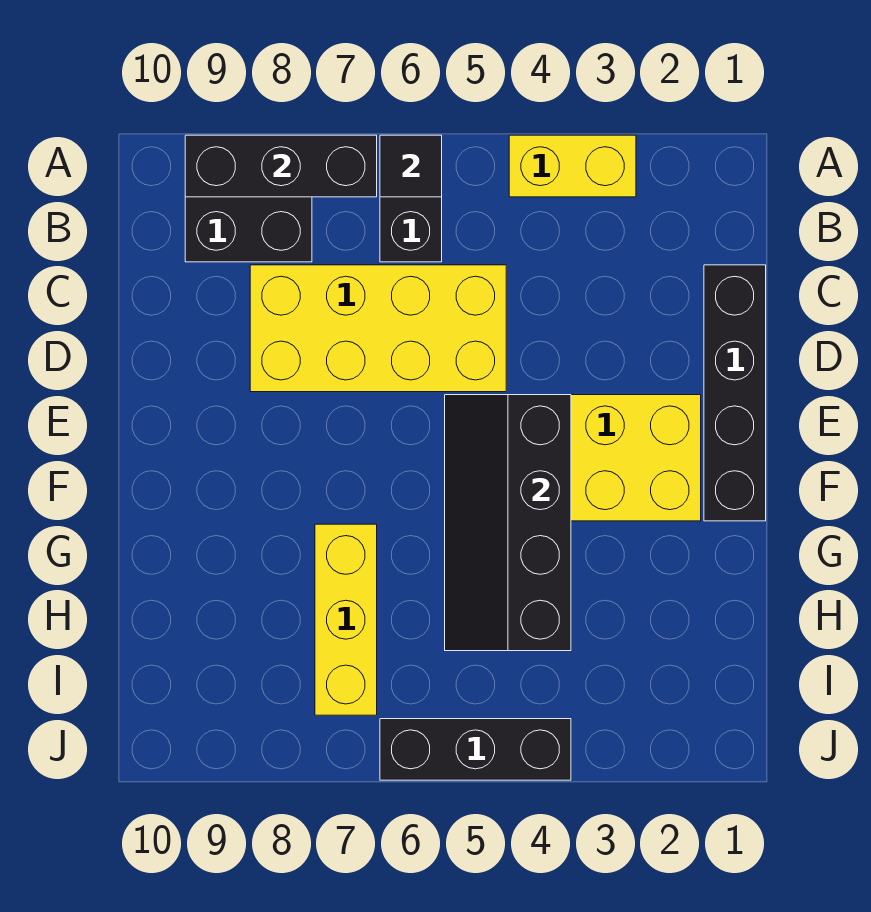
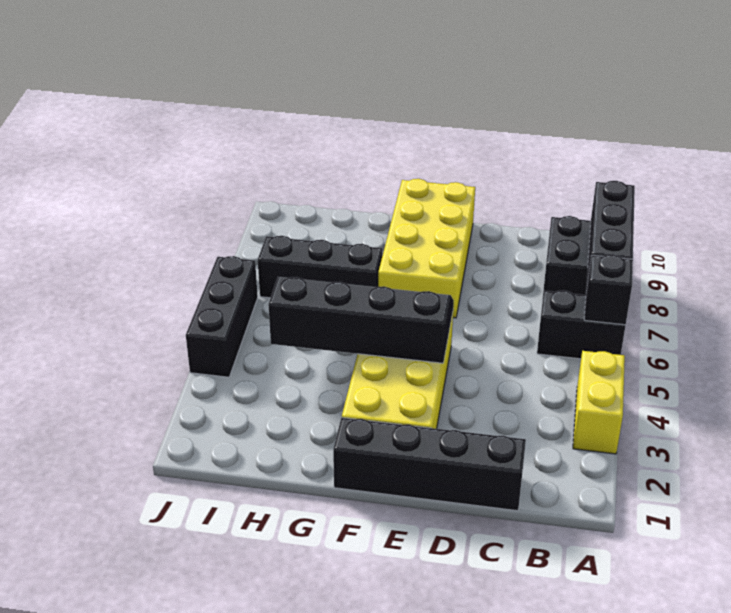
black tile A6 level 2 -> black brick A6 level 2
yellow brick C5:D8 level 1 -> yellow brick E7:F10 level 1
yellow brick G7:I7 level 1 -> black brick G7:I7 level 1

